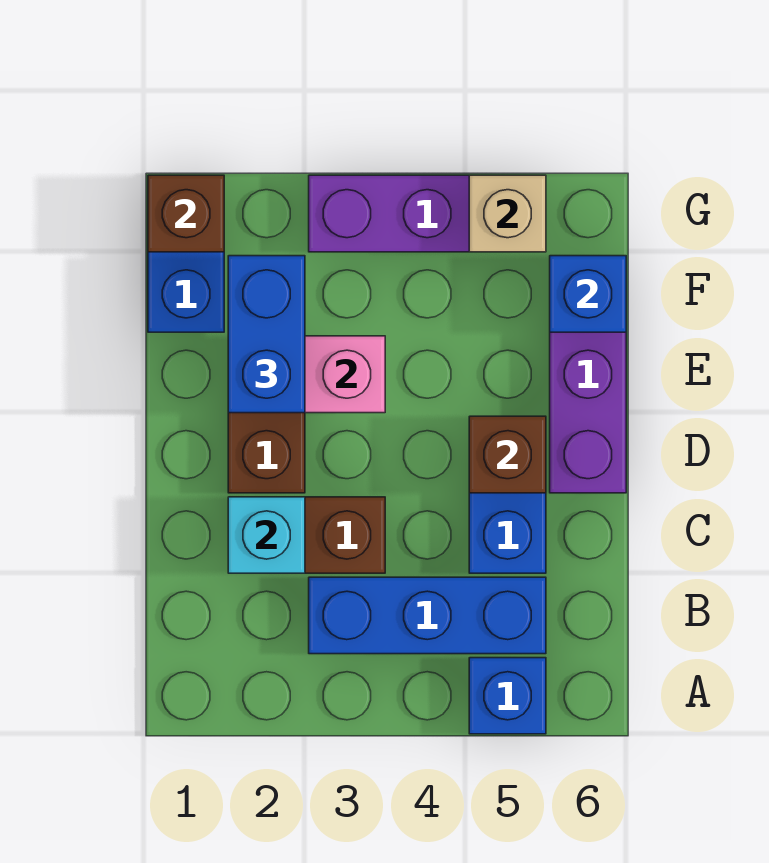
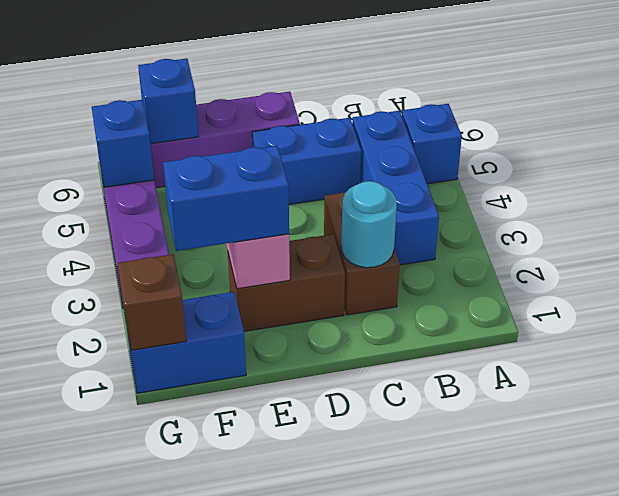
cyan brick C2 level 2 -> cyan round brick C2 level 2
brown brick D5 level 2 -> none
tan brick G5 level 2 -> blue brick G5 level 2

